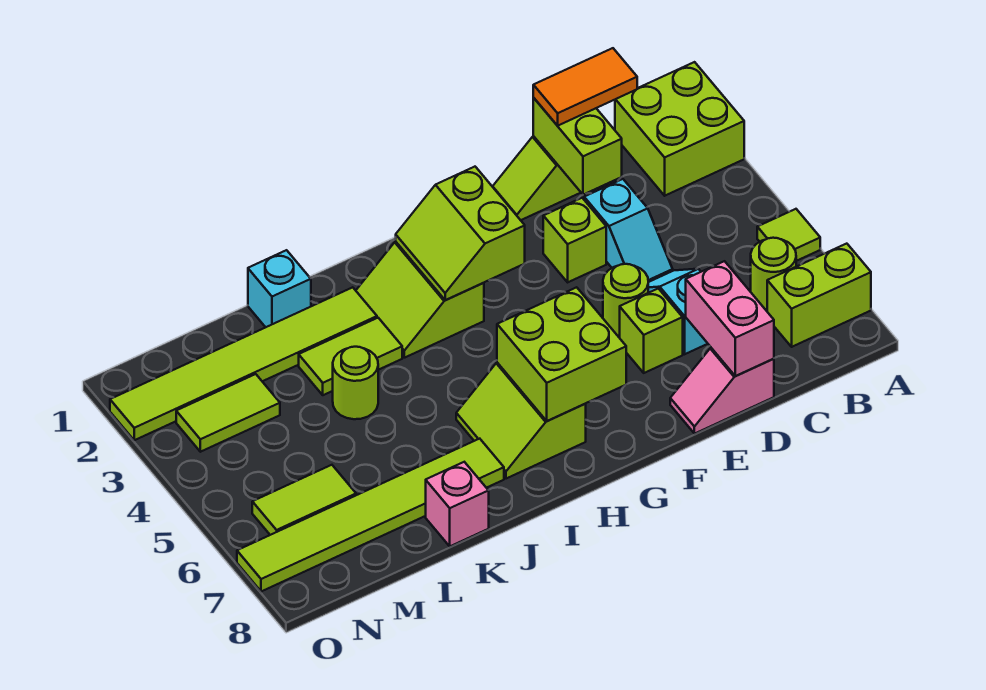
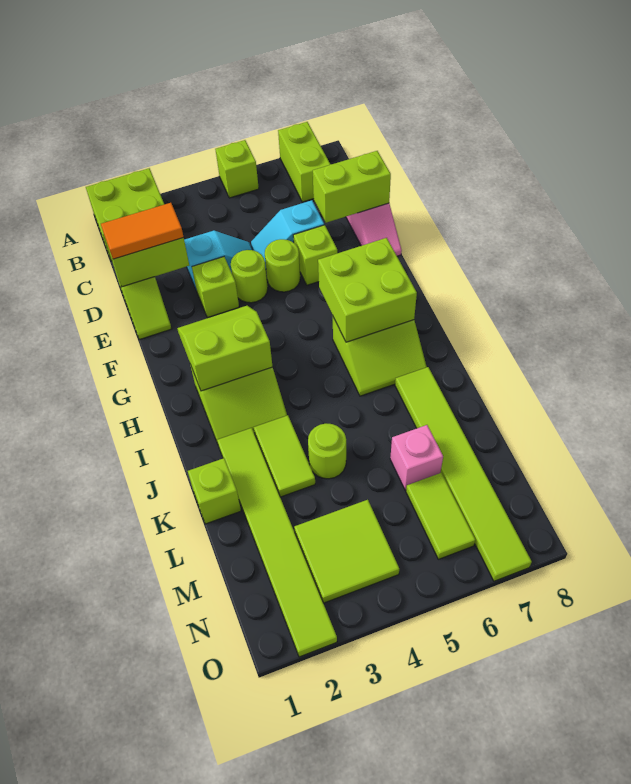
lime tile A5 level 1 -> lime brick A5 level 1
lime round brick B6 level 1 -> lime round brick E4 level 1
orange tile C1:D1 level 3 -> orange tile D1:D2 level 3
pink brick D7:D8 level 2 -> lime brick D7:D8 level 2
lime slope G2:H3 level 2 top G -> lime slope G2:H3 level 2 top H
cyan brick K1 level 1 -> lime brick K1 level 1
pink brick K8 level 1 -> pink brick L6 level 1
lime tile M3:N3 level 1 -> lime tile M3:N4 level 1

